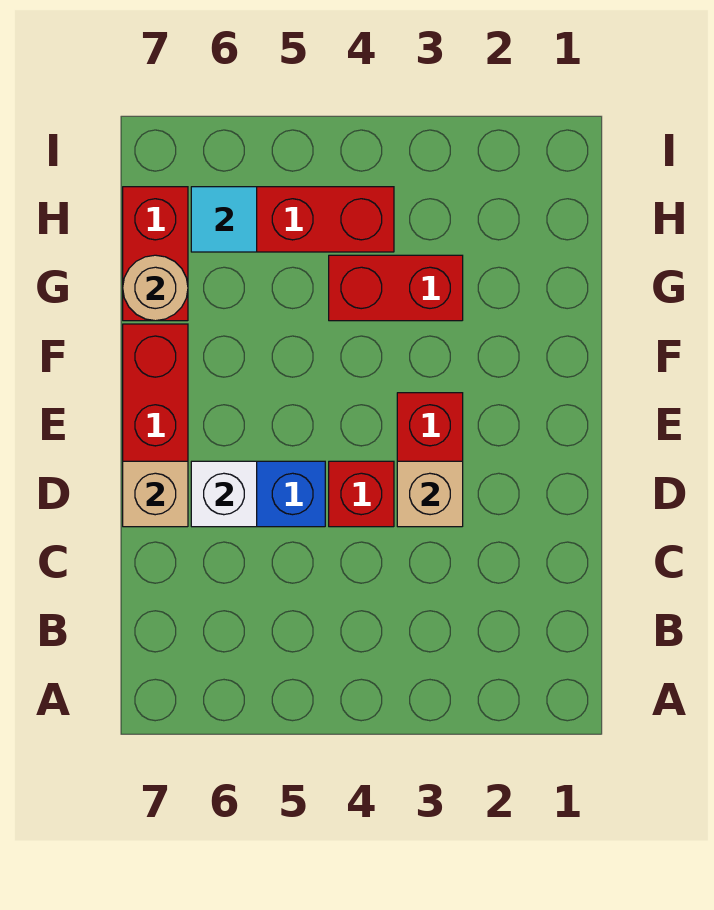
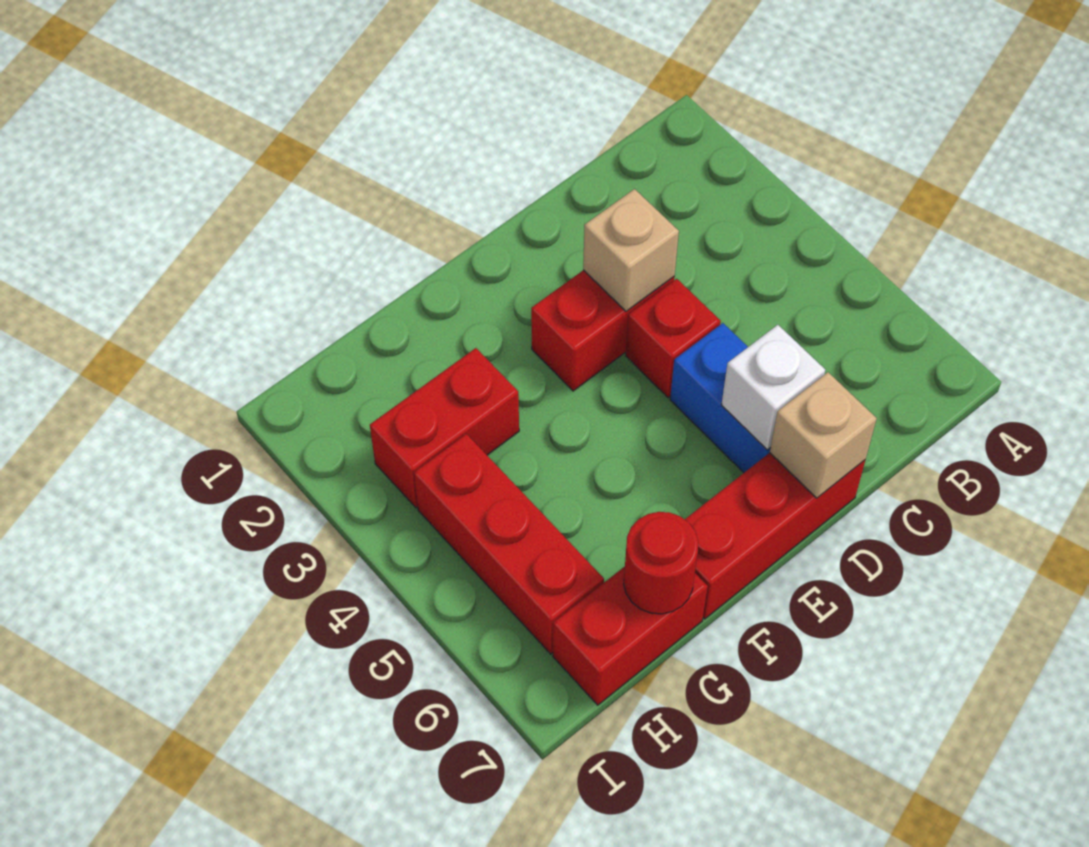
red brick G3:G4 level 1 -> red brick G3:H3 level 1
tan round brick G7 level 2 -> red round brick G7 level 2
cyan tile H6 level 2 -> none

